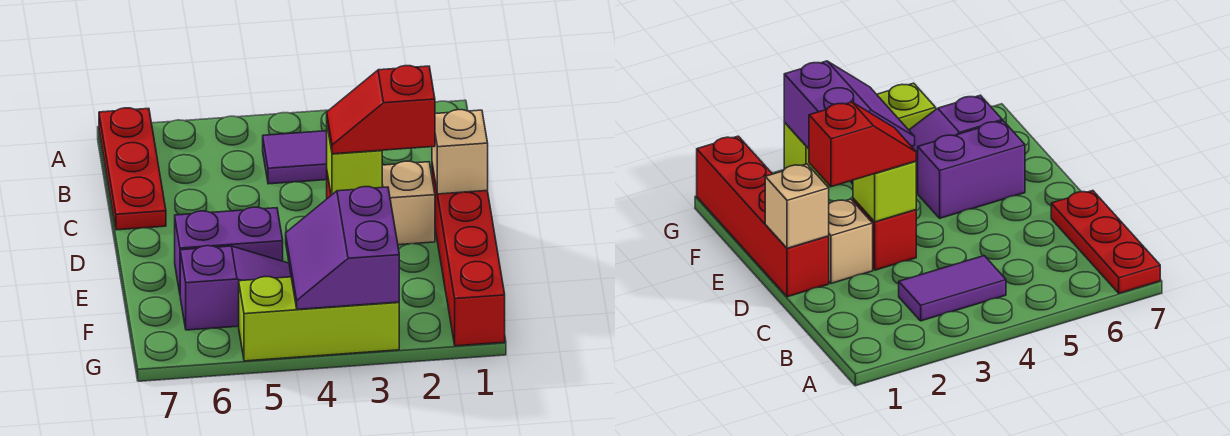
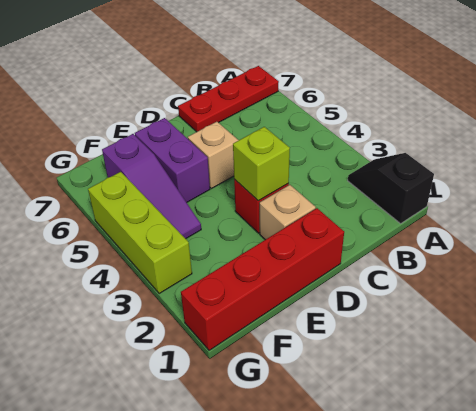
none -> black slope A1:A2 level 1 top 1
purple tile B3:B4 level 1 -> none
tan brick D1 level 2 -> tan brick D5 level 1
red slope D2:D3 level 3 top 2 -> none
purple slope F3:G4 level 2 top 3 -> none

